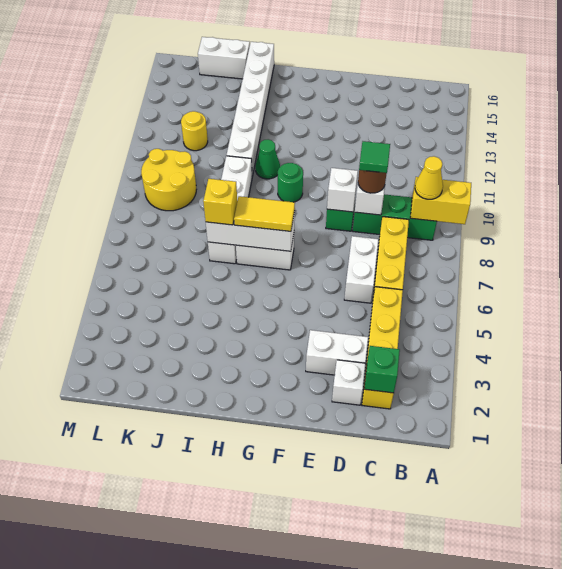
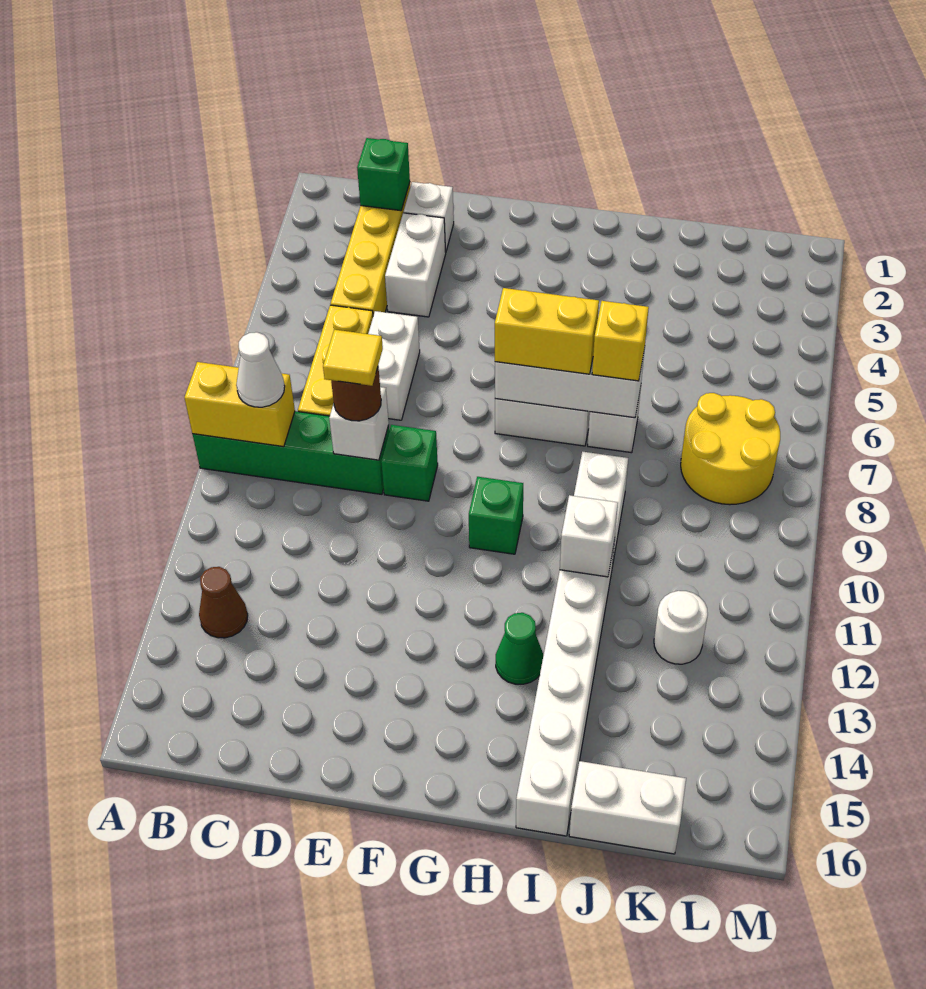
green brick B9:D9 level 1 -> green brick A9:D9 level 1
yellow cone B9 level 3 -> white cone B9 level 3
none -> brown cone B13 level 1
white brick D3:E3 level 1 -> white brick D3:D4 level 1
green tile D9 level 4 -> yellow tile D9 level 4
white brick E9 level 2 -> white brick I11 level 2
yellow tile G7:H7 level 3 -> yellow brick G7:H7 level 3
green round brick G10 level 1 -> green brick G10 level 1
green cone H11 level 1 -> green cone H13 level 1
yellow round brick K9:L10 level 1 -> yellow round brick K7:L8 level 1
yellow round brick K12 level 1 -> white round brick K12 level 1

